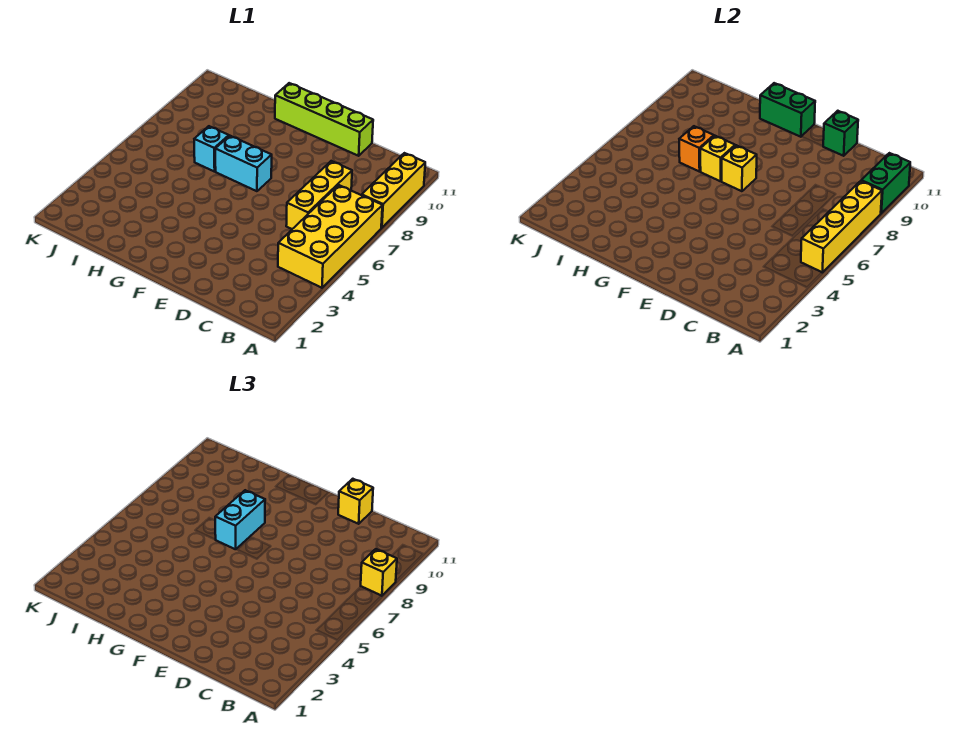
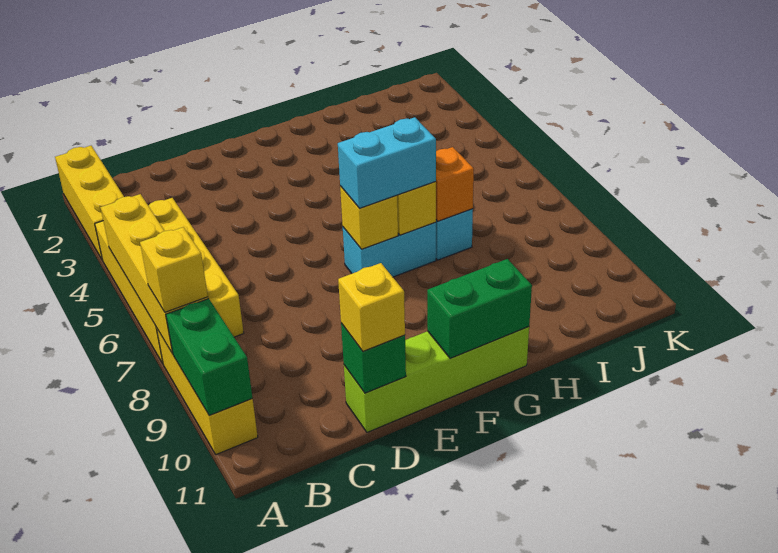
yellow brick C6:C8 level 1 -> yellow brick A1:A3 level 1
cyan brick G7:G8 level 3 -> cyan brick F7:G7 level 3

